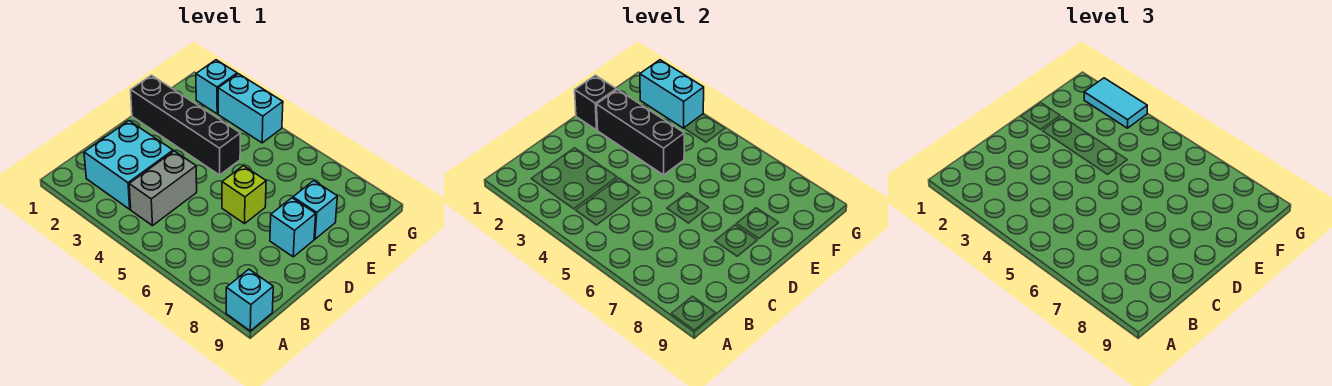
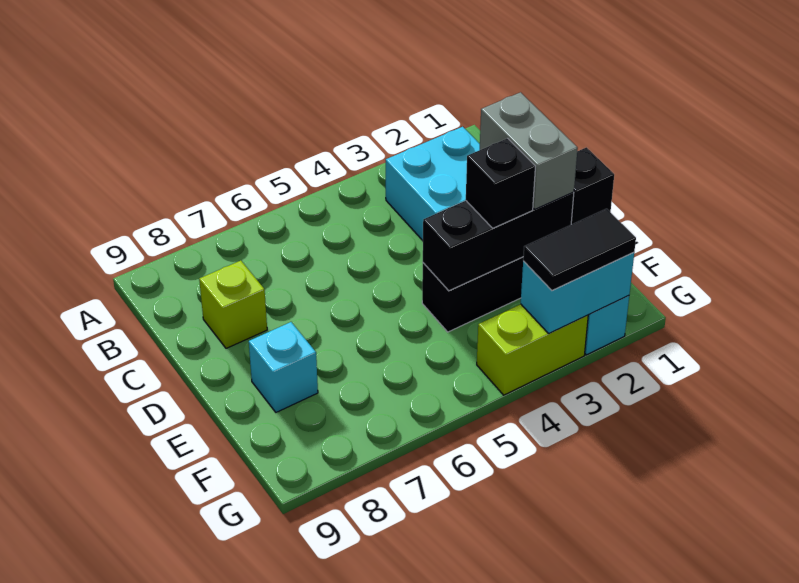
cyan brick A9 level 1 -> none
grey brick B4:C4 level 1 -> grey brick D2:E2 level 3
lime brick D6 level 1 -> lime brick C8 level 1
cyan brick D8 level 1 -> none
none -> black brick E3 level 3
cyan tile G2:G3 level 3 -> black tile G2:G3 level 3
cyan brick G3:G4 level 1 -> lime brick G3:G4 level 1

